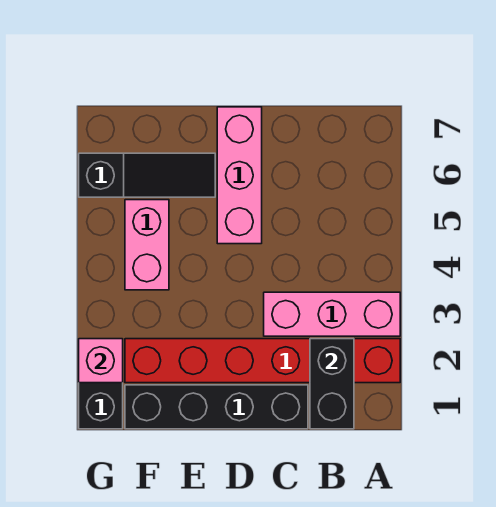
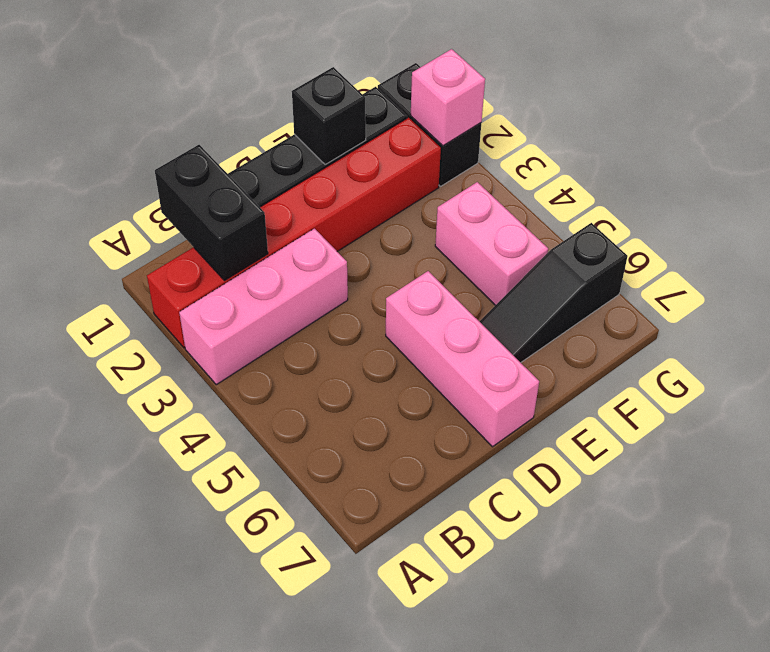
none -> black brick E1 level 2

